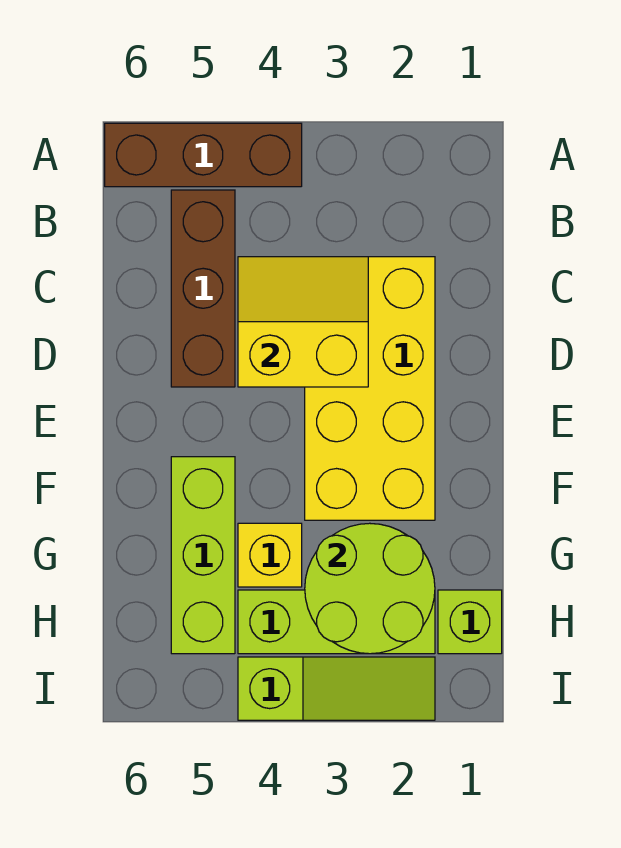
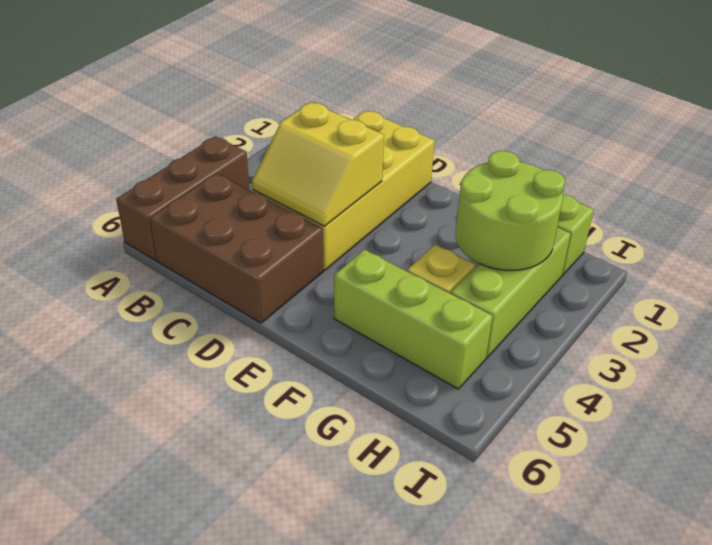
brown brick B5:D5 level 1 -> brown brick B5:D6 level 1
yellow brick C2:F3 level 1 -> yellow brick C1:D4 level 1
yellow slope C3:D4 level 2 top D -> yellow slope C3:D4 level 2 top 3
lime slope I2:I4 level 1 top 4 -> none

